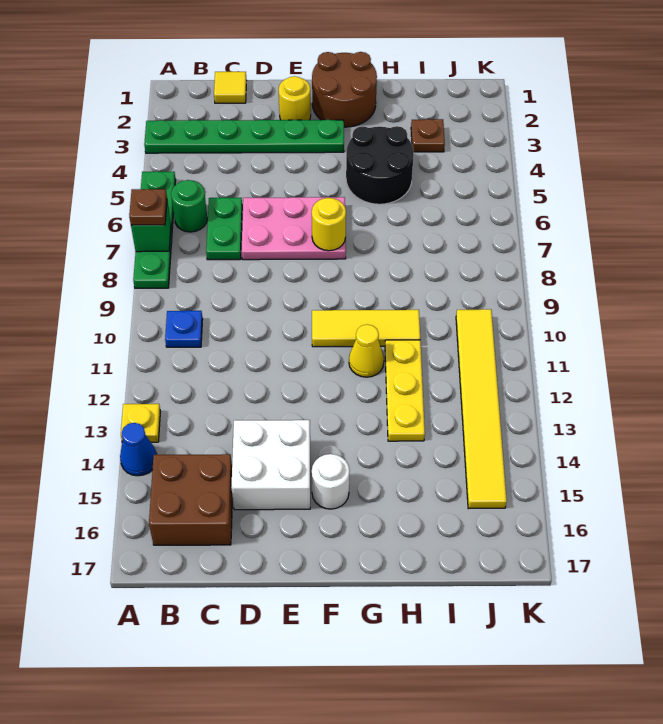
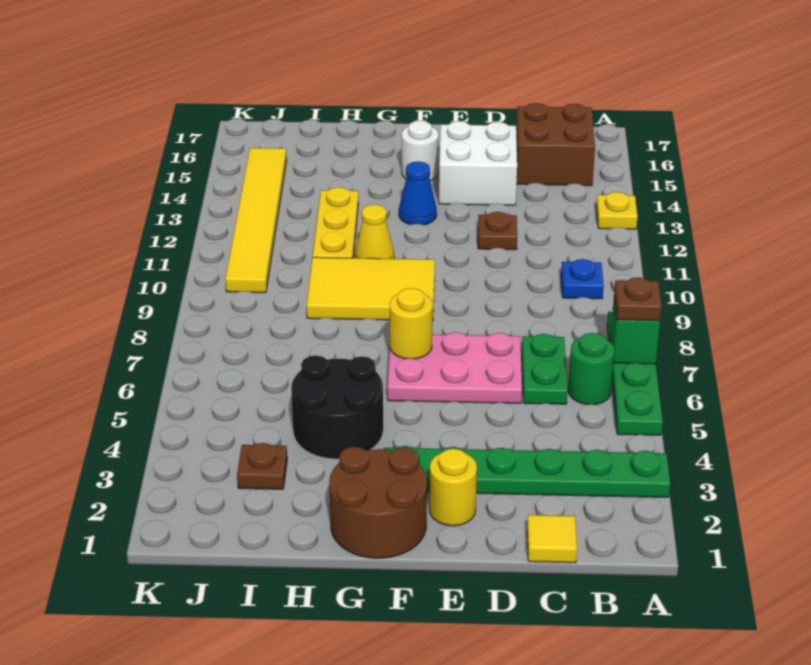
blue cone A14 level 1 -> blue cone F13 level 1
none -> brown plate D12 level 1
yellow tile F10:H10 level 1 -> yellow tile F9:H10 level 1

